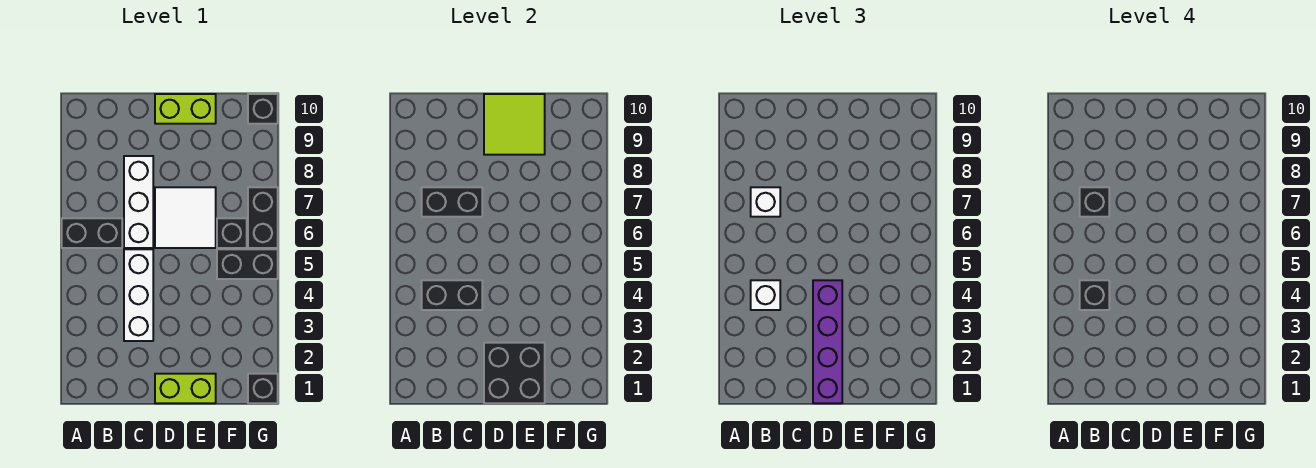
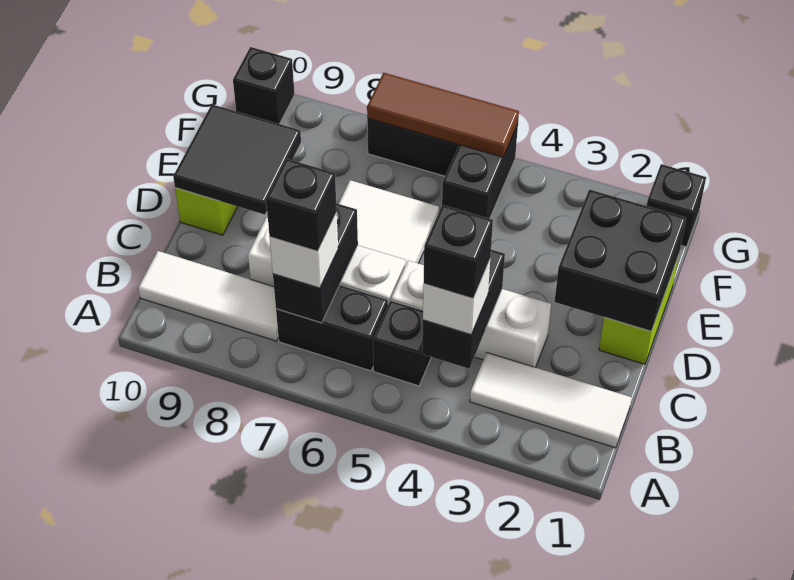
black brick A6:B6 level 1 -> black brick B6:B7 level 1
none -> white tile B1:B3 level 1
none -> white tile B8:B10 level 1
purple brick D1:D4 level 3 -> none
lime tile D9:E10 level 2 -> black tile D9:E10 level 2
black brick F6 level 1 -> black brick B5 level 1
none -> brown tile G5:G7 level 2

